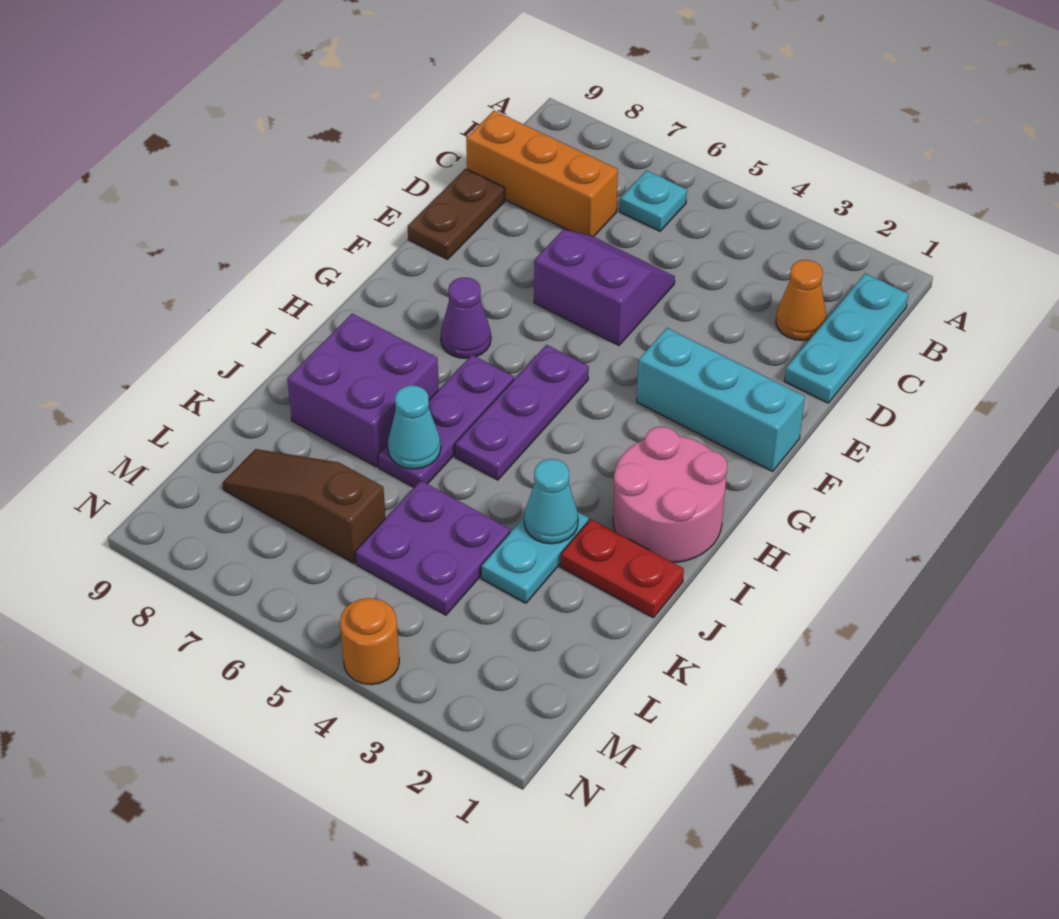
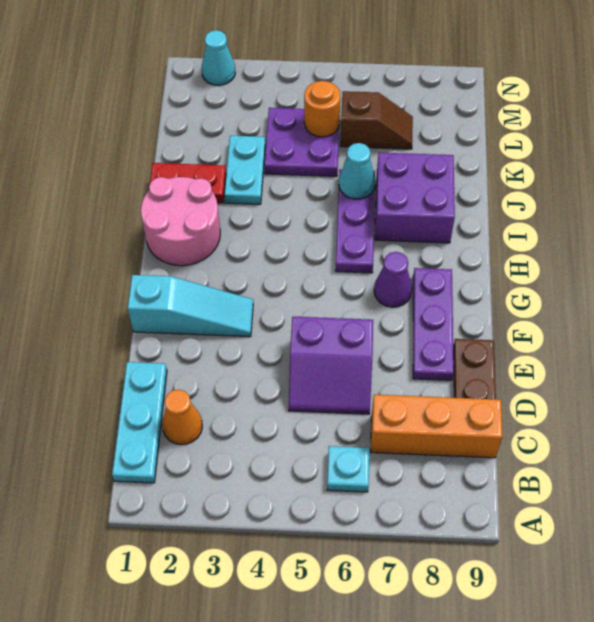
cyan brick F1:F3 level 1 -> cyan slope F1:F3 level 1 top 1
purple plate G5:I5 level 1 -> purple plate E8:G8 level 1
cyan cone J3 level 2 -> cyan cone N2 level 1
brown slope L6:L8 level 1 top 6 -> brown slope L6:L7 level 1 top 6
orange round brick N4 level 1 -> orange round brick L5 level 2

